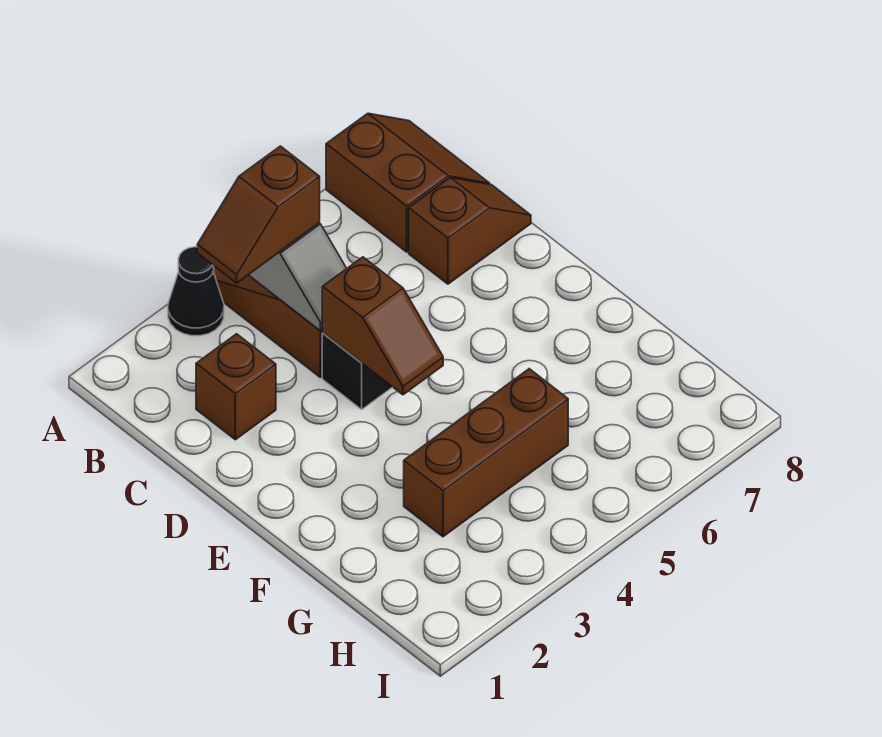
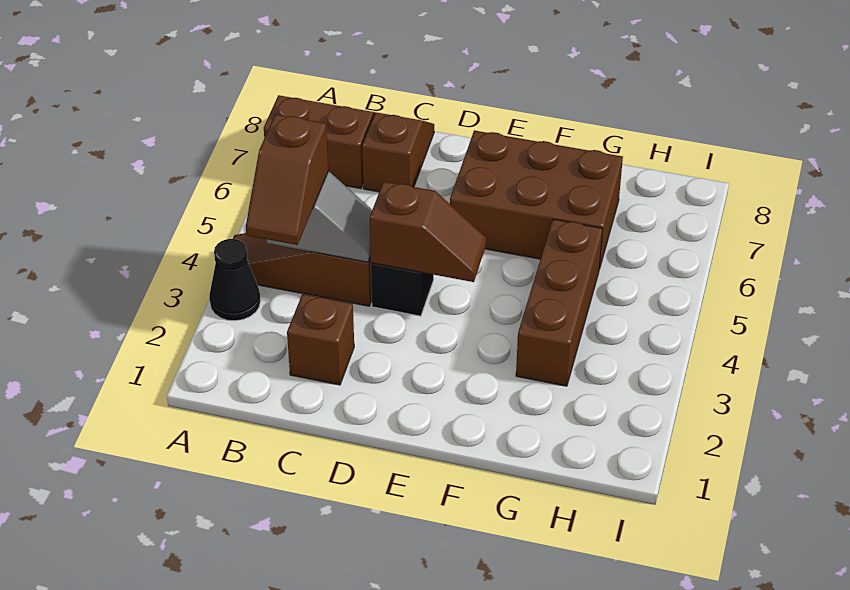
none -> brown brick E6:G7 level 1

